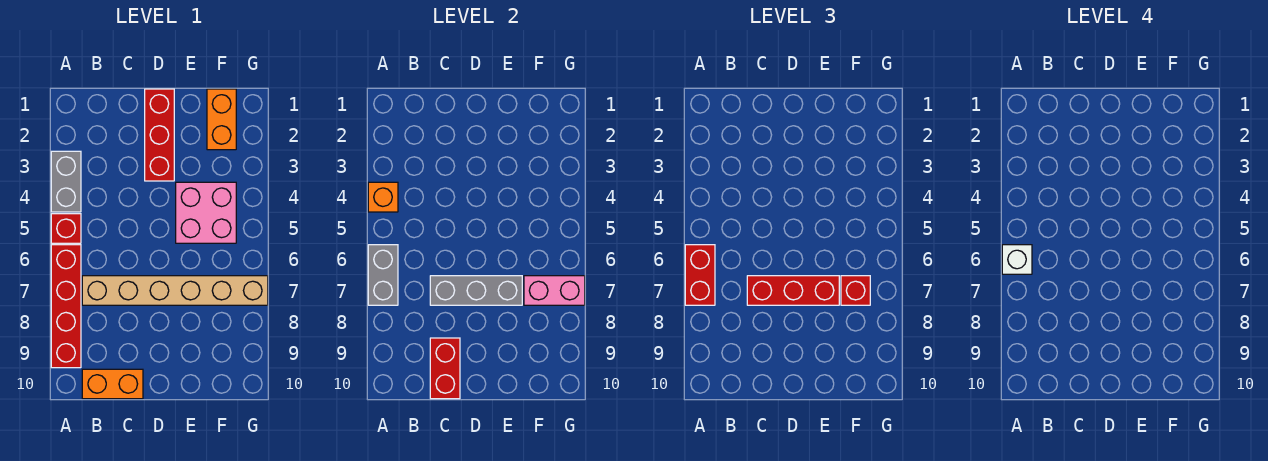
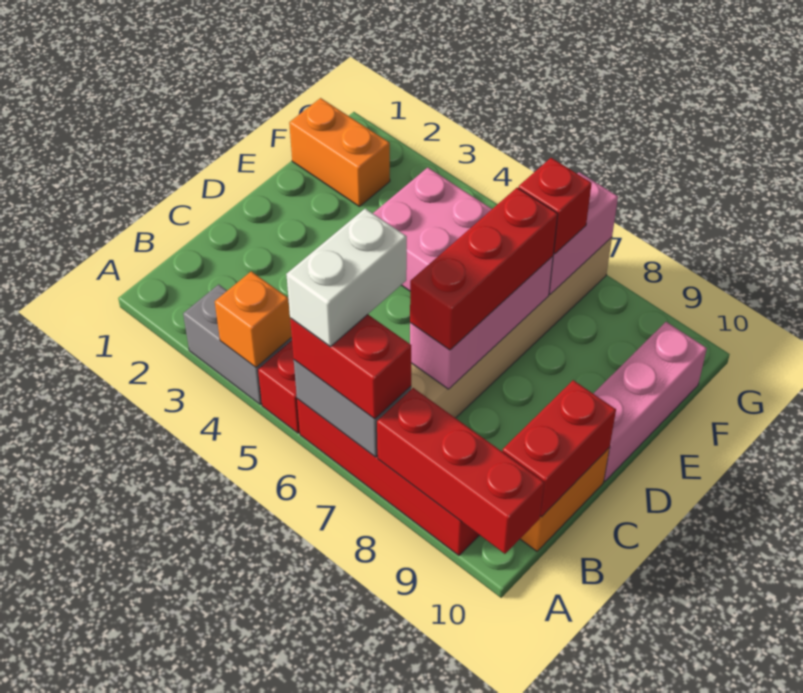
white brick A6 level 4 -> white brick A6:B6 level 4
grey brick C7:E7 level 2 -> pink brick C7:E7 level 2
red brick C9:C10 level 2 -> red brick B10:C10 level 2
red brick D1:D3 level 1 -> red brick A8:A10 level 2
none -> pink brick D10:F10 level 1

